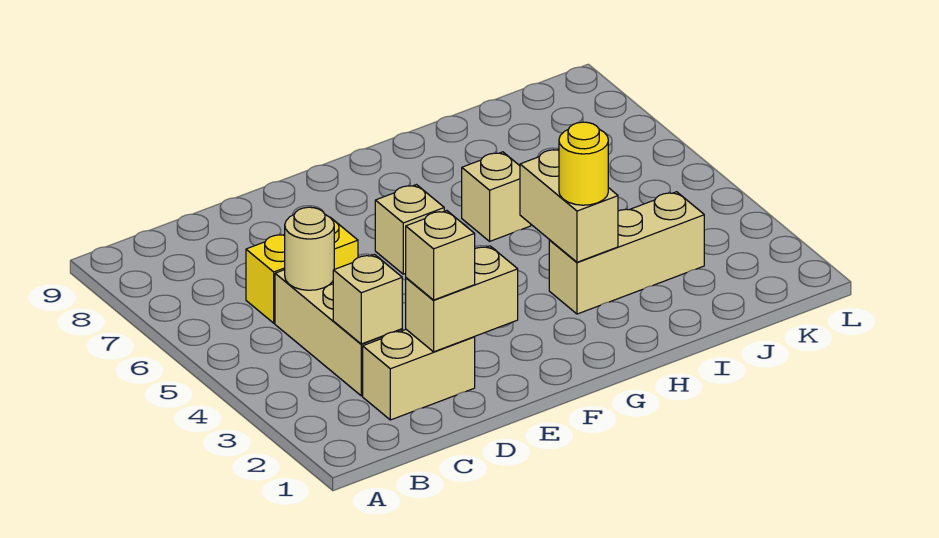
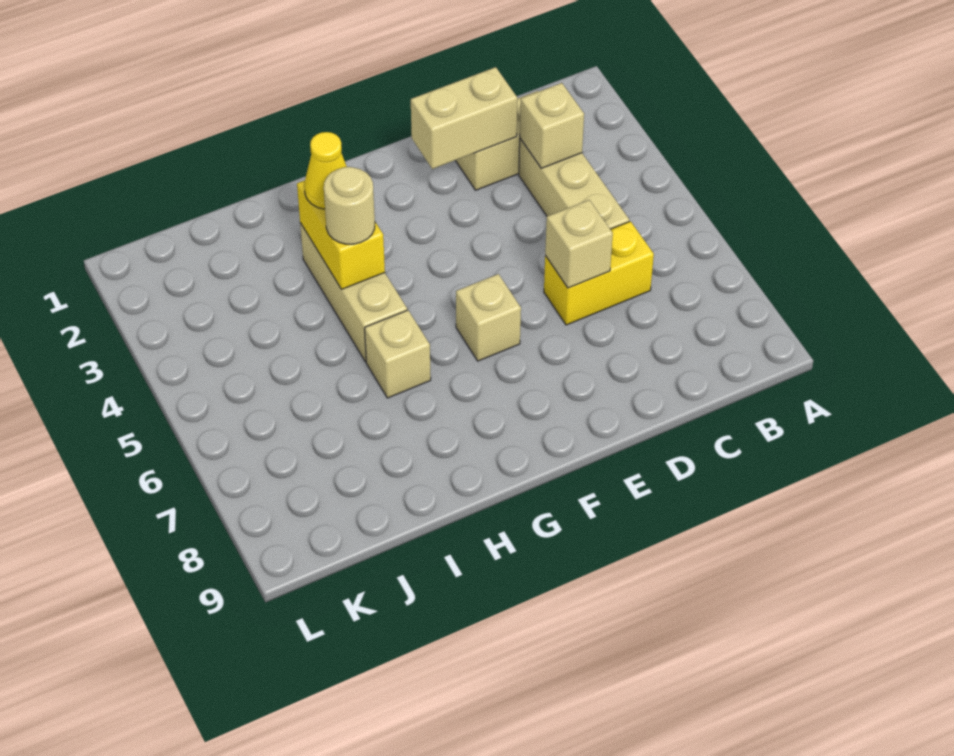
tan round brick C5 level 2 -> tan round brick H4 level 3
tan brick D2 level 3 -> tan brick D6 level 2
tan brick H3:J3 level 1 -> tan brick H3:H5 level 1
tan brick H3:H4 level 2 -> yellow brick H3:H4 level 2
yellow round brick H3 level 3 -> yellow cone H3 level 3

